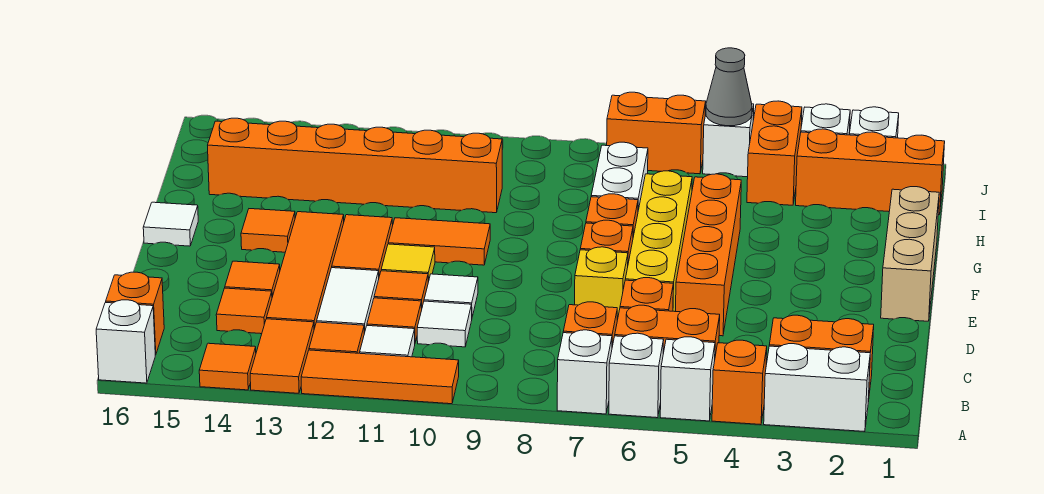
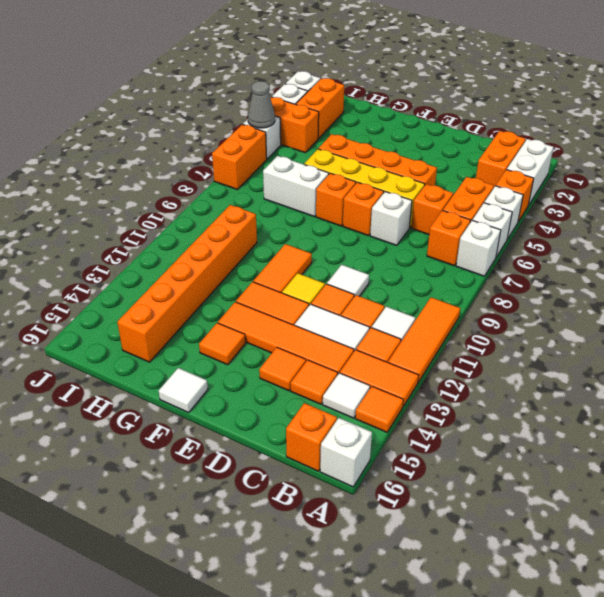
white tile C10 level 1 -> white tile B14 level 1
yellow brick D7 level 1 -> white brick D7 level 1
tan brick E1:G1 level 1 -> none
orange brick I1:I3 level 1 -> orange brick I2:I3 level 1

